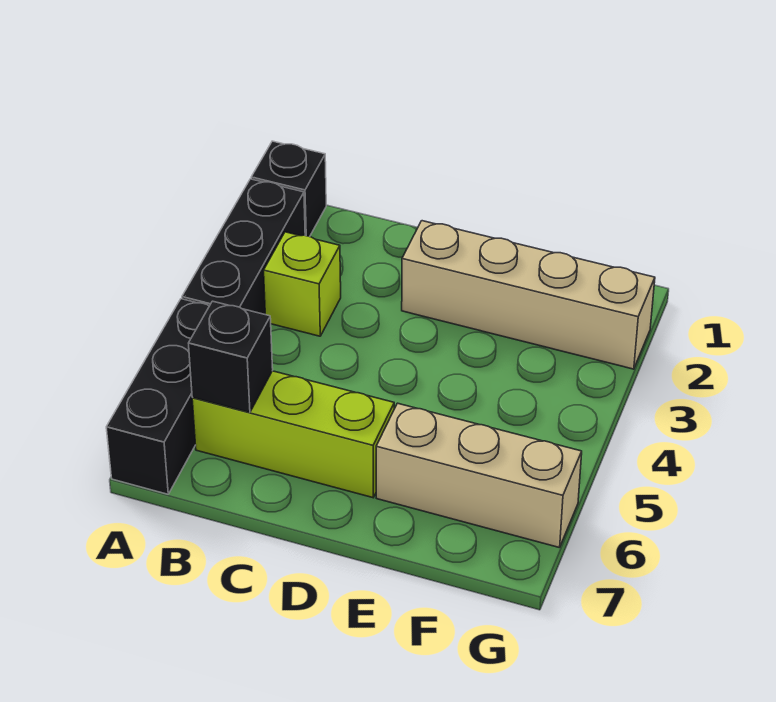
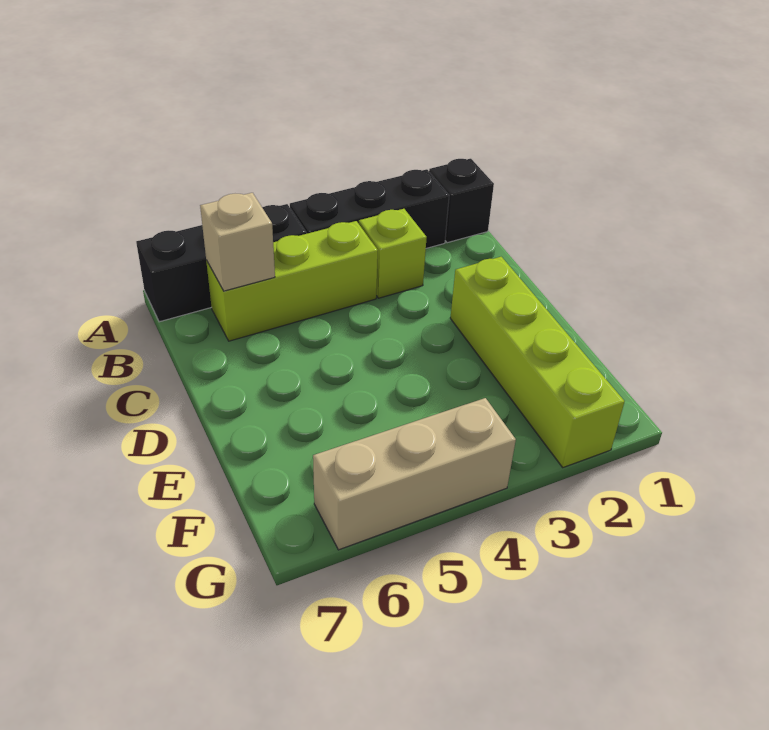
lime brick B6:D6 level 1 -> lime brick B4:B6 level 1
black brick B6 level 2 -> tan brick B6 level 2
tan brick D2:G2 level 1 -> lime brick D2:G2 level 1
tan brick E6:G6 level 1 -> tan brick G4:G6 level 1

